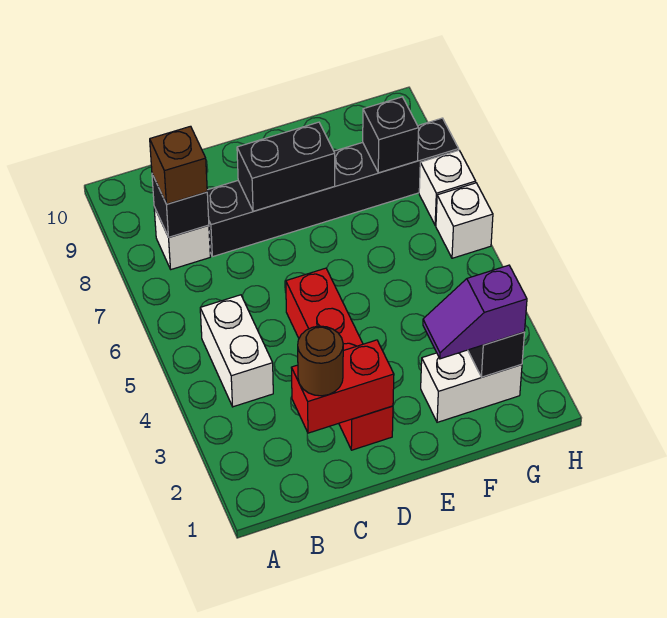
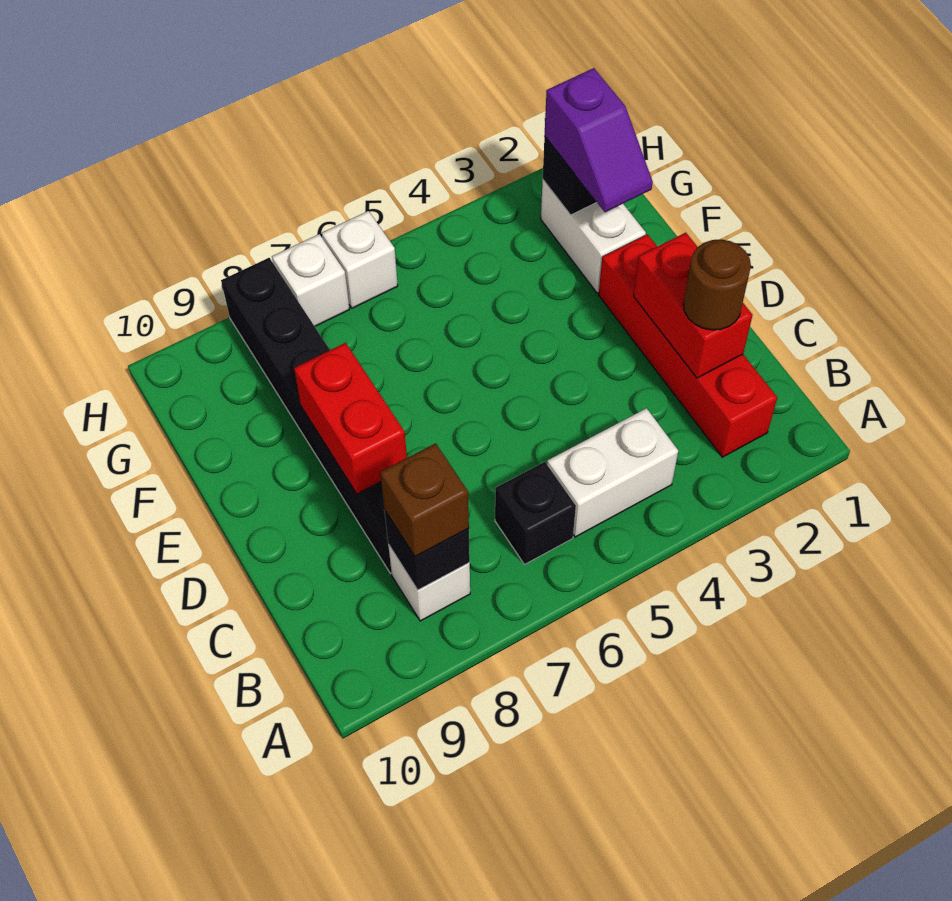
red brick D2:D5 level 1 -> red brick B2:E2 level 1
black brick D8:E8 level 2 -> red brick D8:E8 level 2
black brick G8 level 2 -> black brick B6 level 1

